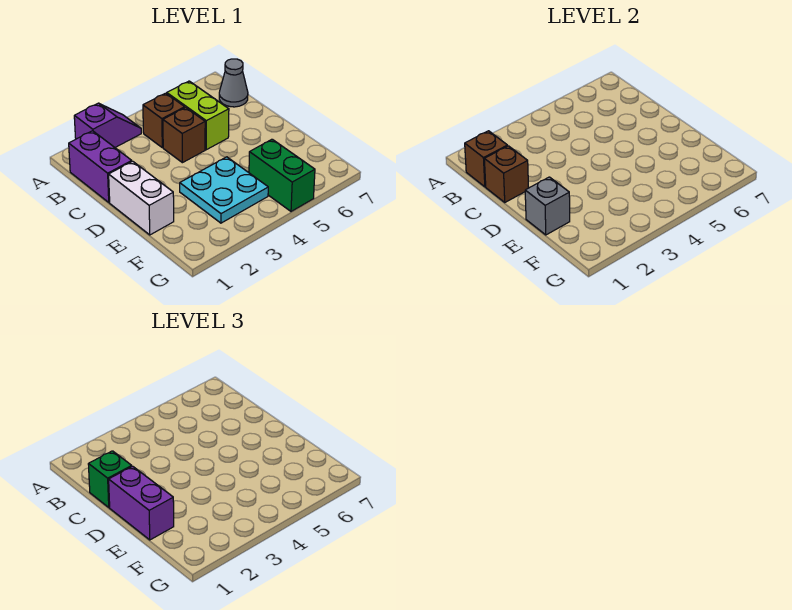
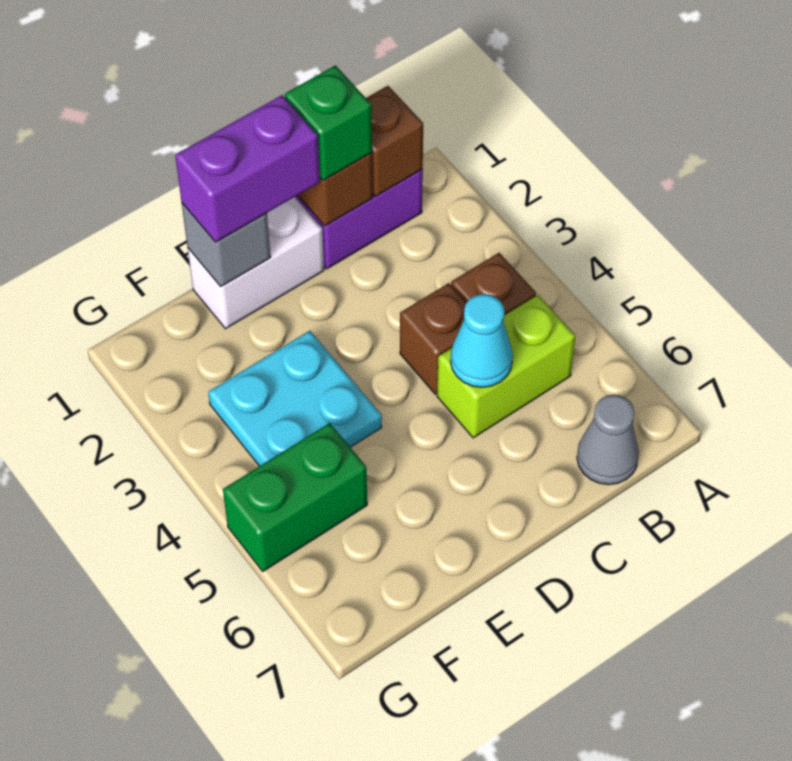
purple slope A2:A3 level 1 top 2 -> none
none -> cyan cone C5 level 2

